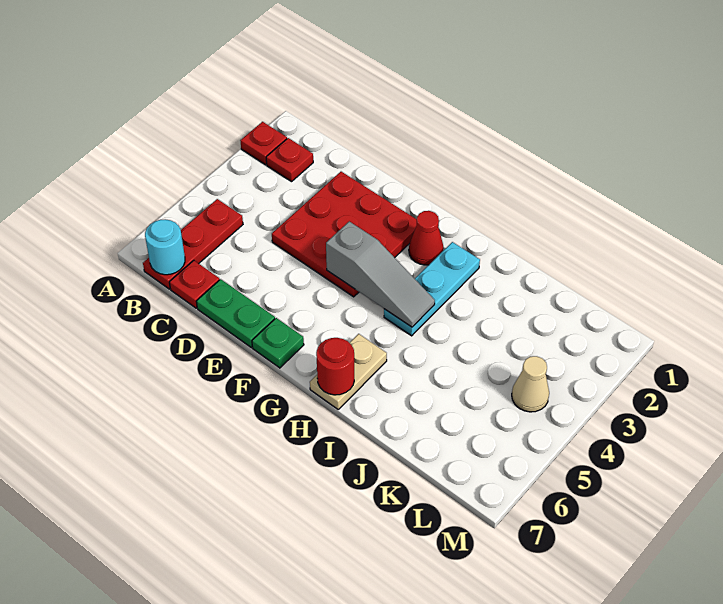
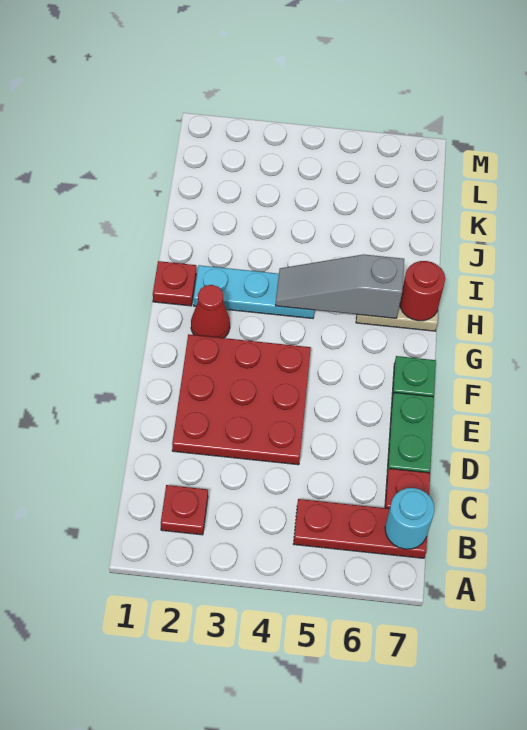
red plate A2 level 1 -> red plate H1 level 1
grey slope F4:H4 level 2 top F -> grey slope H4:H6 level 2 top 6
tan cone L4 level 1 -> none

